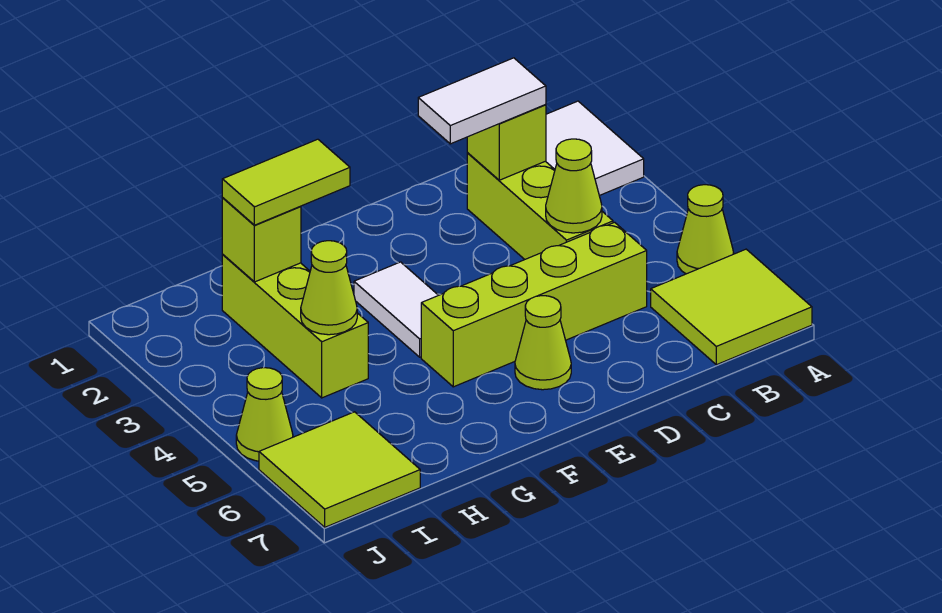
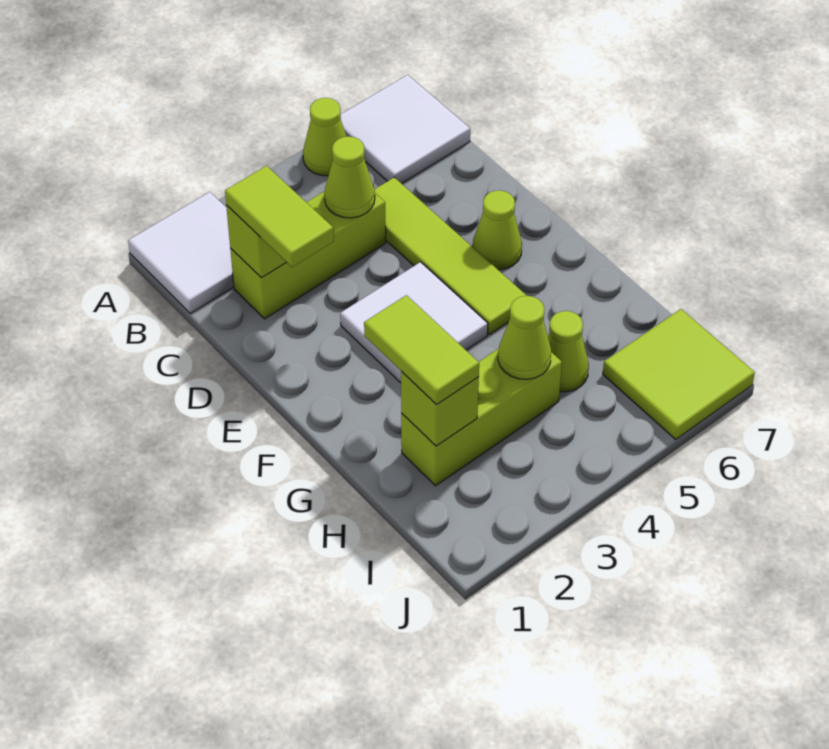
lime tile A6:B7 level 1 -> white tile A6:B7 level 1
white tile C2:D2 level 3 -> lime tile C2:D2 level 3
lime brick C5:F5 level 1 -> lime tile C5:F5 level 1
white tile F3:F4 level 1 -> white tile E3:F4 level 1
lime cone J5 level 1 -> lime cone H5 level 1

